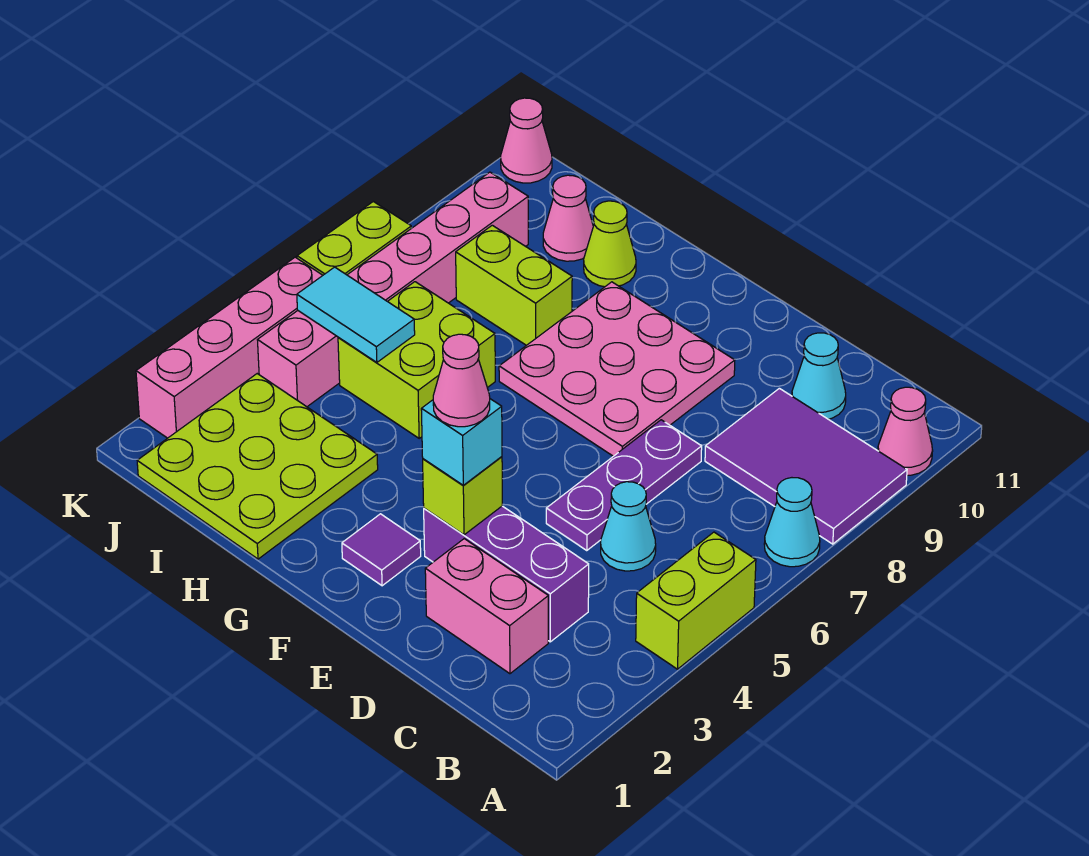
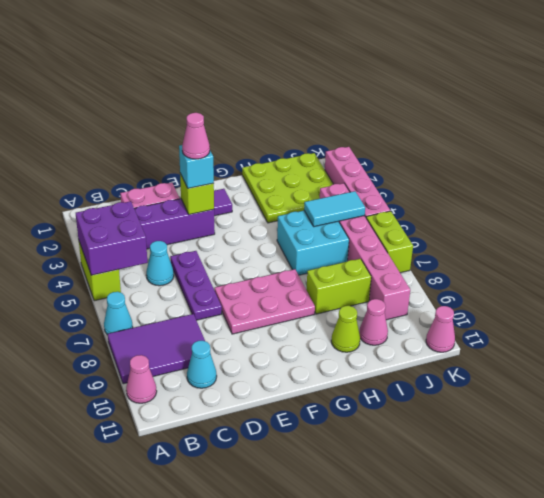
none -> purple brick A4:B5 level 2
pink plate E7:G9 level 1 -> pink plate E7:G8 level 1
lime brick H5:I6 level 1 -> cyan brick H5:I6 level 1

